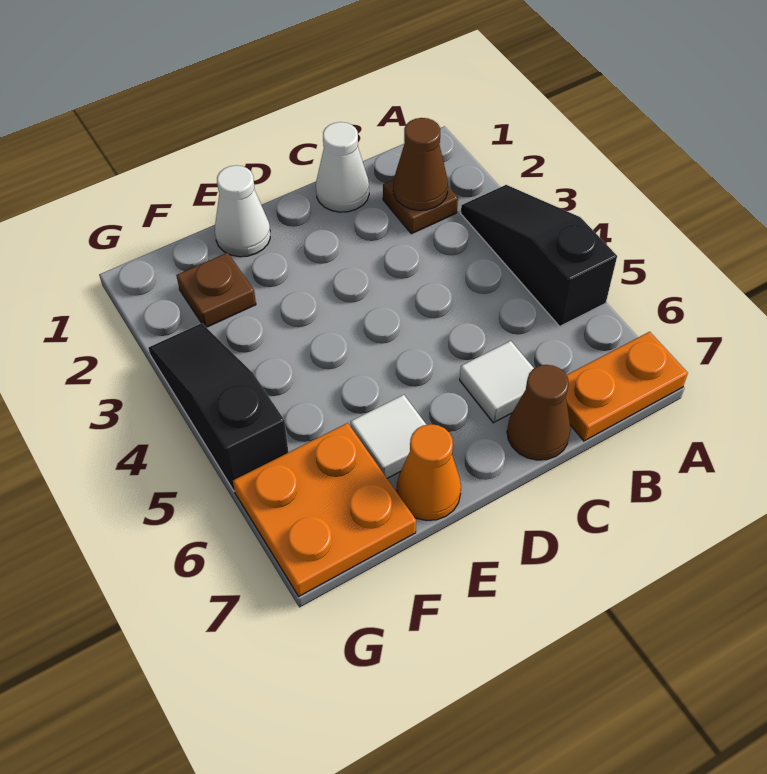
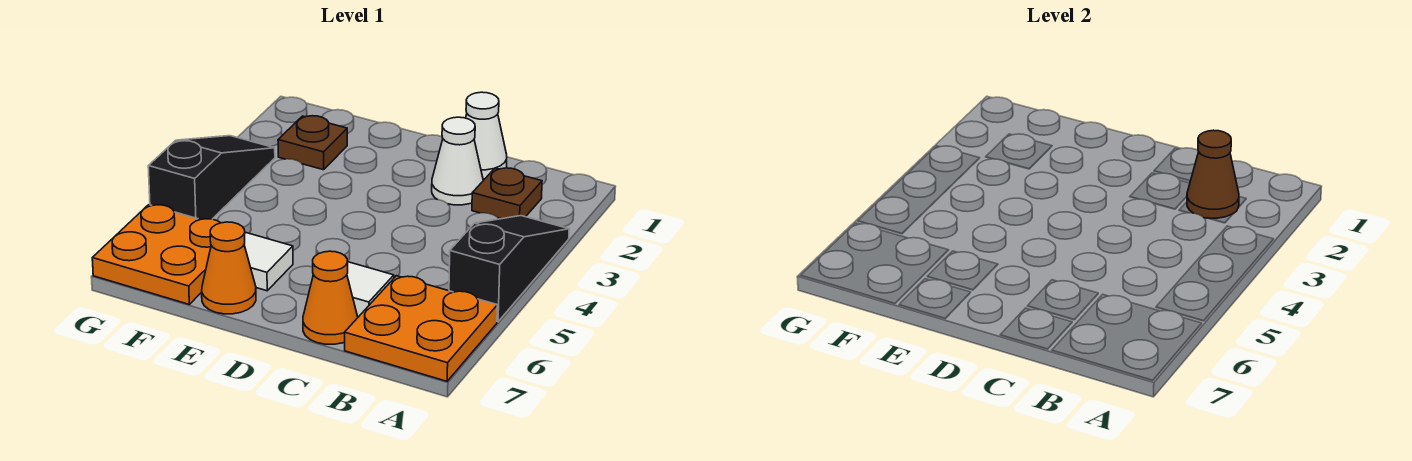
orange plate A7:B7 level 1 -> orange plate A6:B7 level 1
brown cone C7 level 1 -> orange cone C7 level 1
white cone E1 level 1 -> white cone C2 level 1

